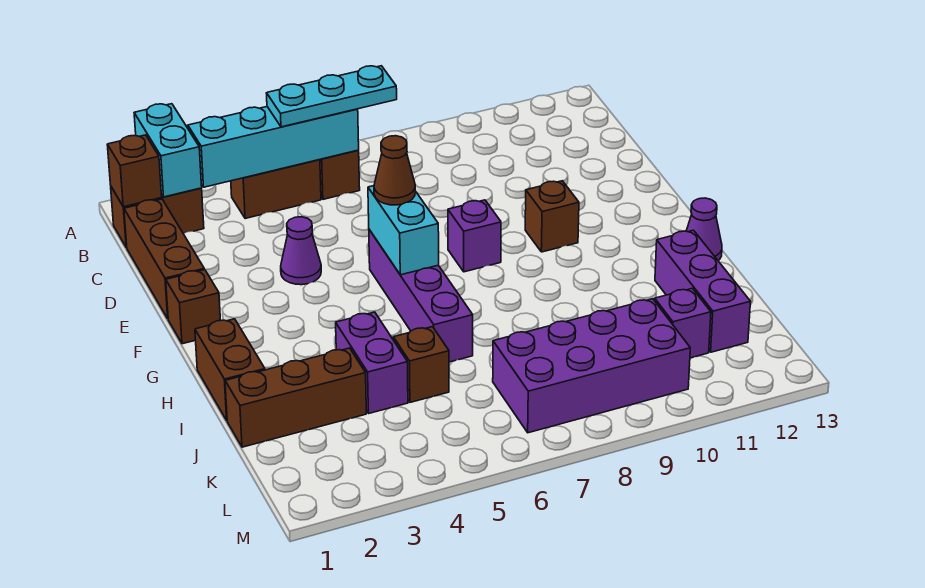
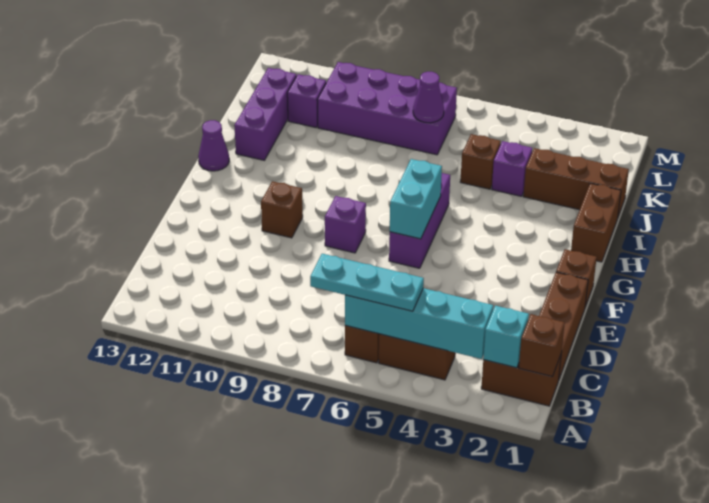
cyan brick A2:B2 level 2 -> cyan brick B2 level 2
purple cone E4 level 1 -> purple cone K7 level 2
purple brick F6:I6 level 1 -> purple brick F6:H6 level 1
brown cone F6 level 3 -> none
purple brick I4:J4 level 1 -> purple brick J4 level 1

